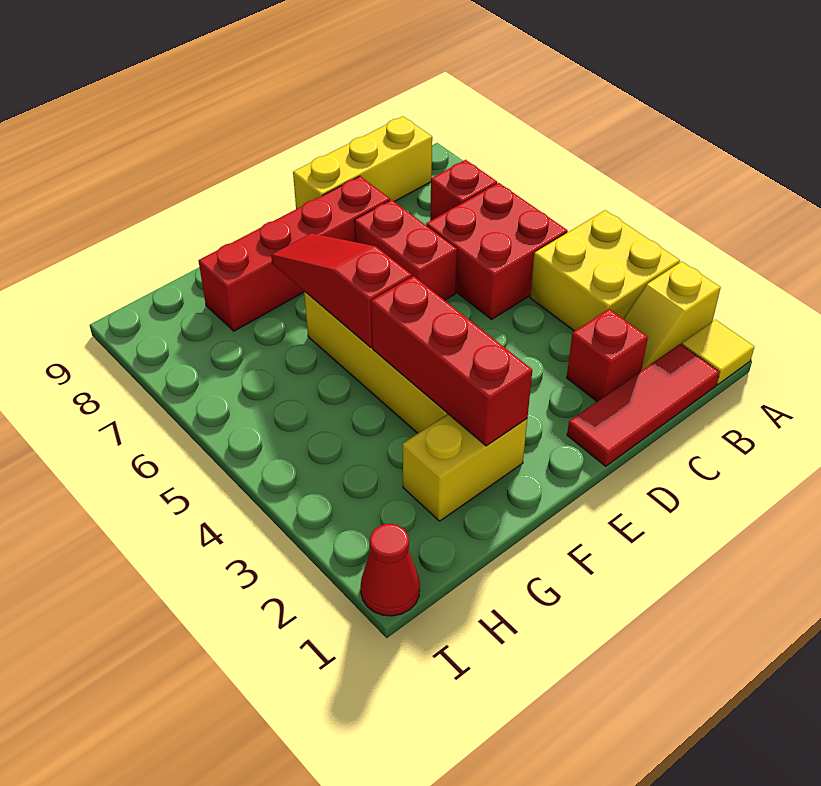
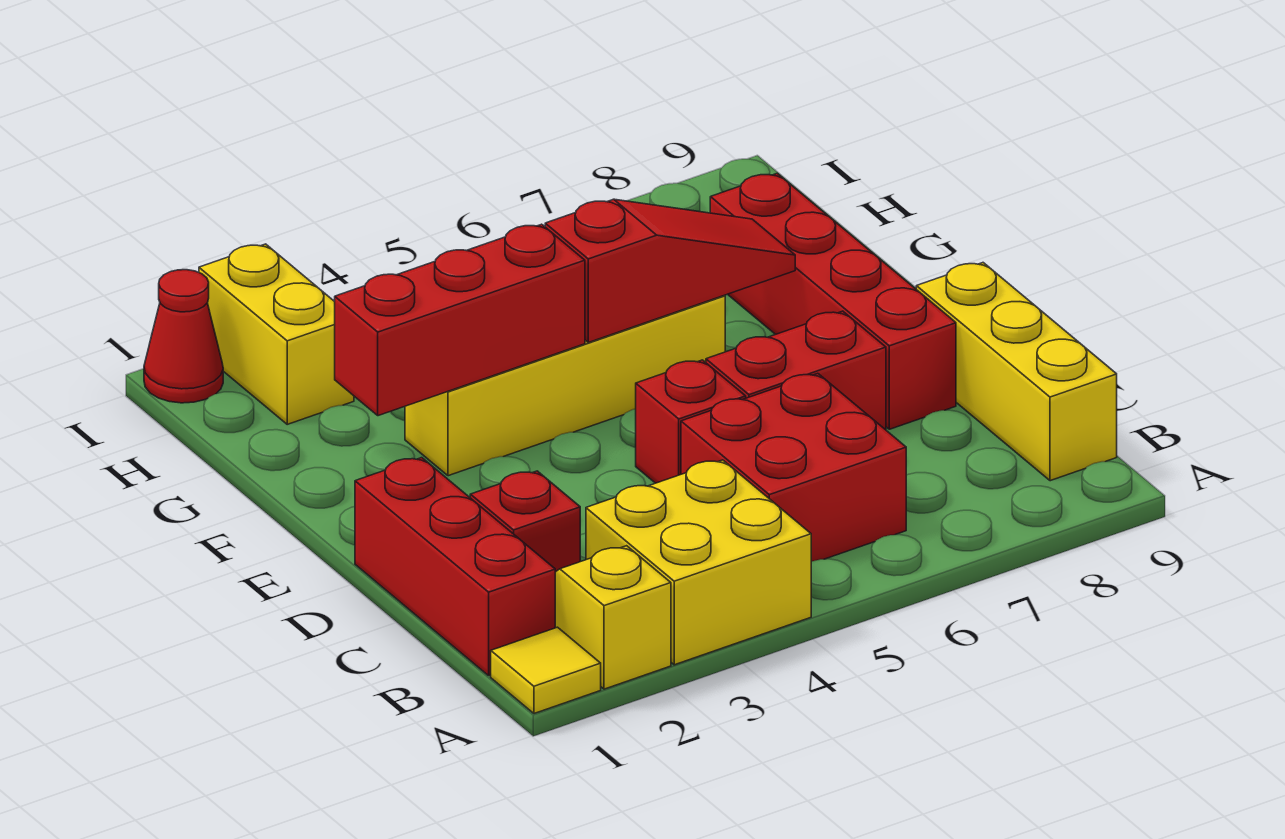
red tile B1:D1 level 1 -> red brick B1:D1 level 1
red brick B7 level 1 -> red brick D5 level 1
yellow brick F2:G2 level 1 -> yellow brick H2:I2 level 1

